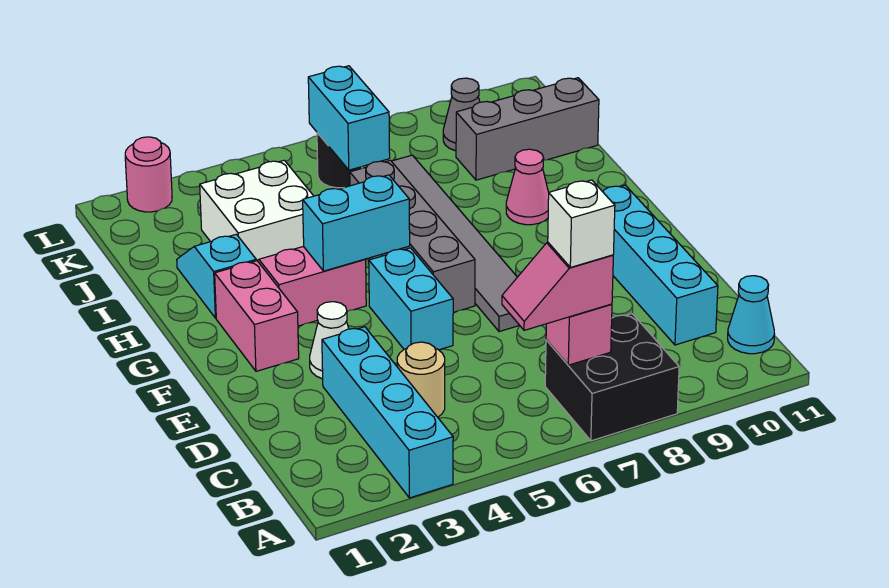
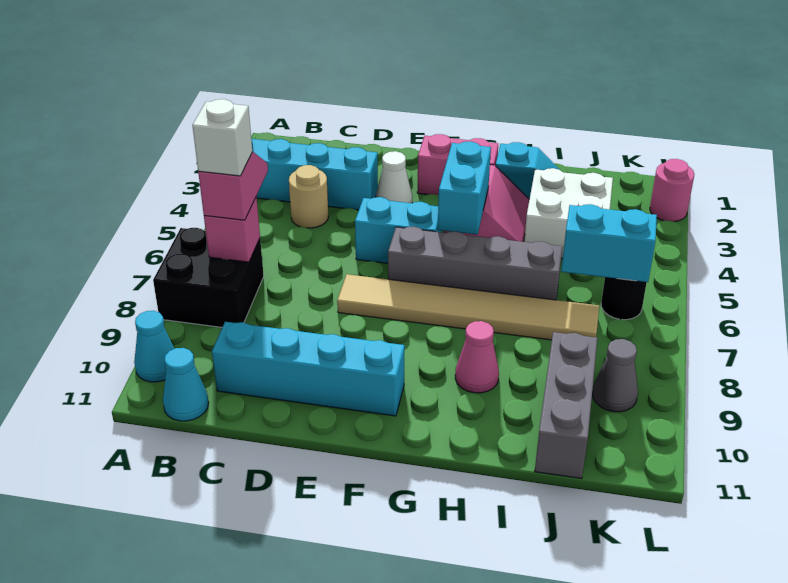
none -> cyan cone A10 level 1
grey tile E7:J7 level 1 -> tan tile E7:J7 level 1

